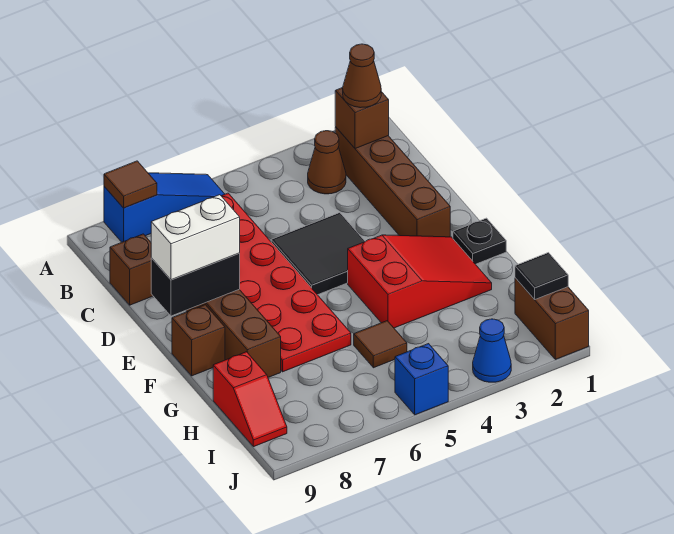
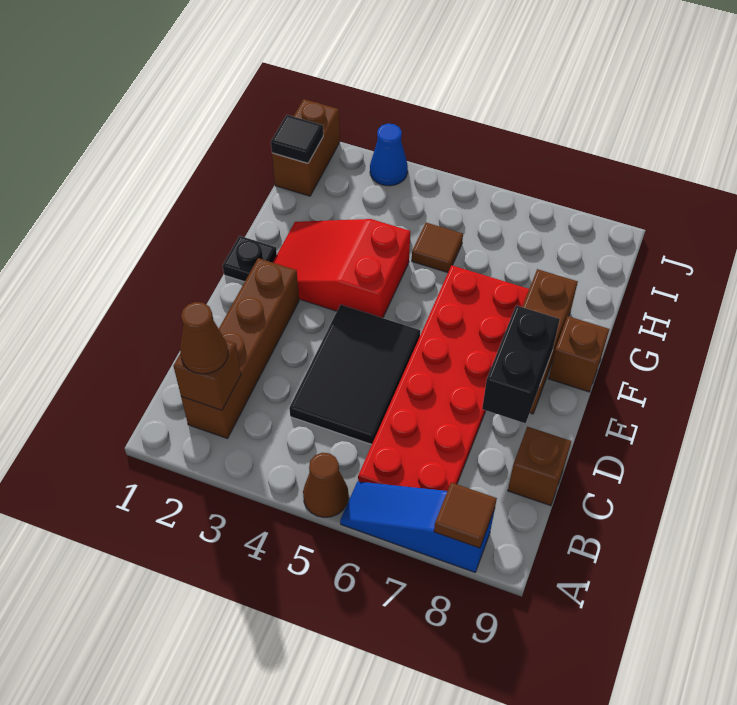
brown cone B3 level 1 -> brown cone A5 level 1
black tile D4:E5 level 1 -> black tile C4:E5 level 1
black brick E8:E9 level 2 -> black brick D8:E8 level 2
white brick E8:E9 level 3 -> none
red slope H9:I9 level 1 top H -> none
blue brick J5 level 1 -> none

